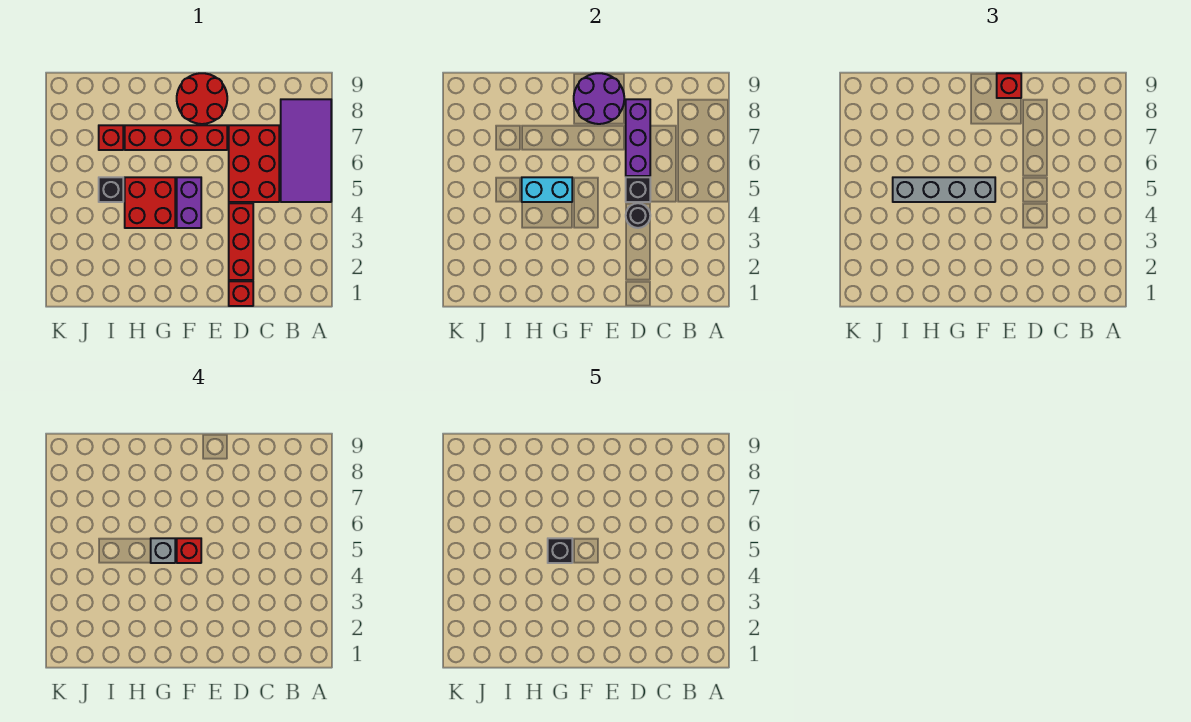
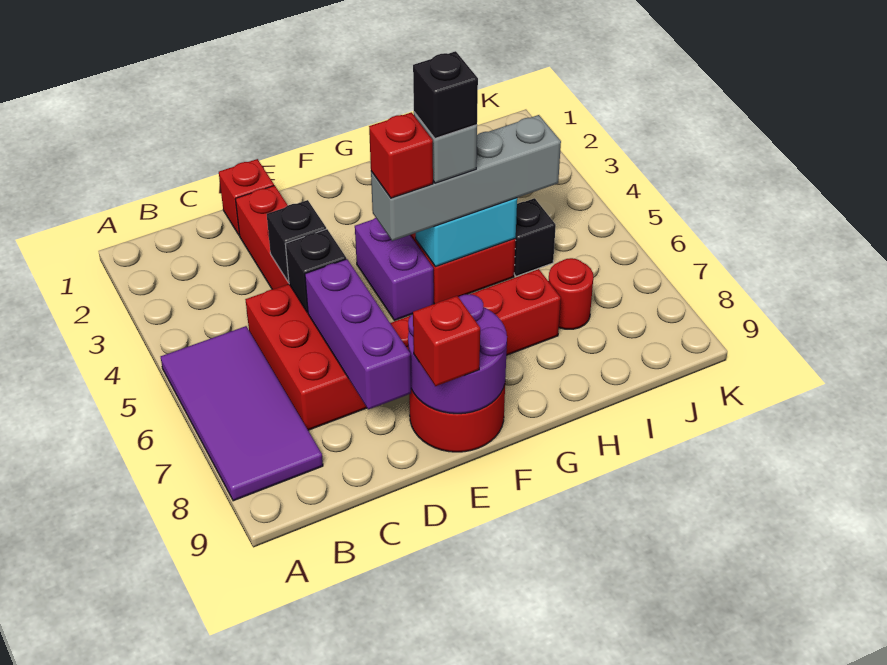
black round brick D4 level 2 -> black brick D4 level 2
red brick I7 level 1 -> red round brick I7 level 1

